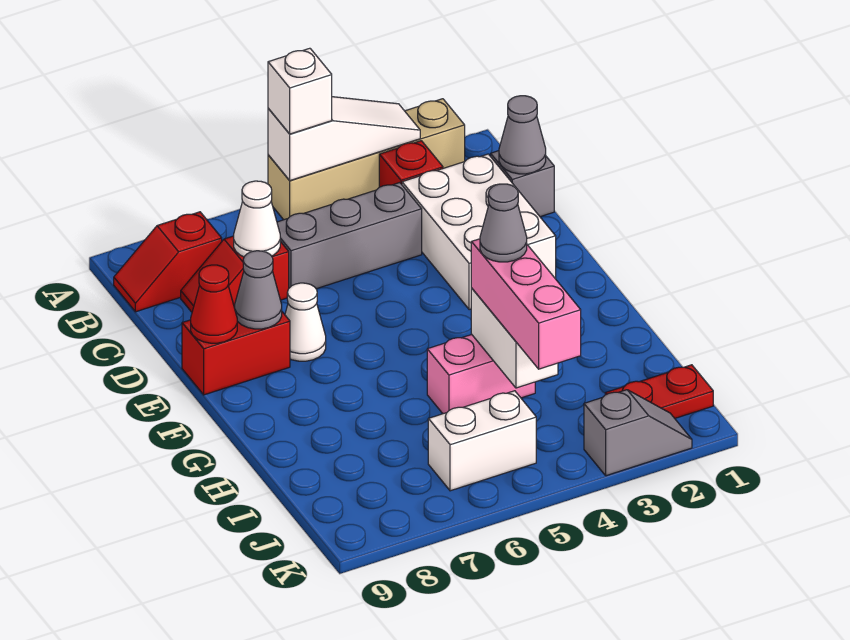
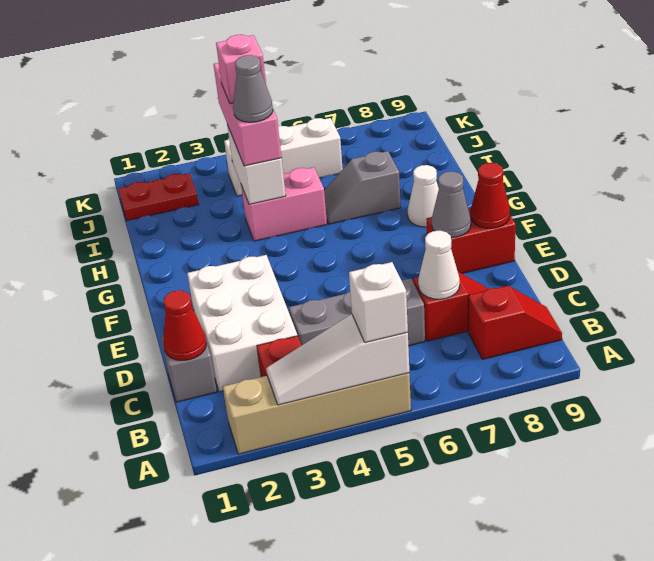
grey cone C1 level 2 -> red cone C1 level 2
white cone E7 level 1 -> white cone G8 level 1
none -> pink brick I4 level 4
white brick J5:J6 level 1 -> white brick J4:J6 level 1
grey slope K2:K3 level 1 top 3 -> grey slope H6:H7 level 1 top 7

